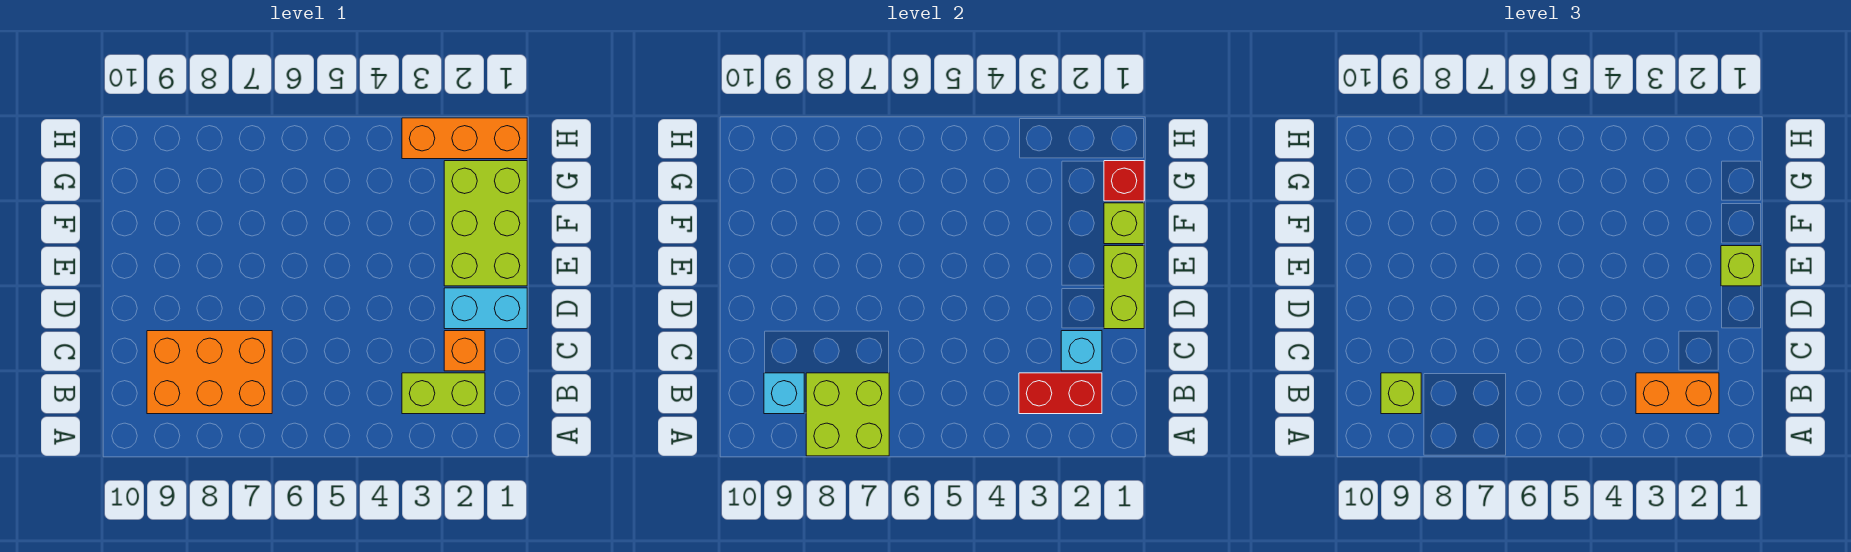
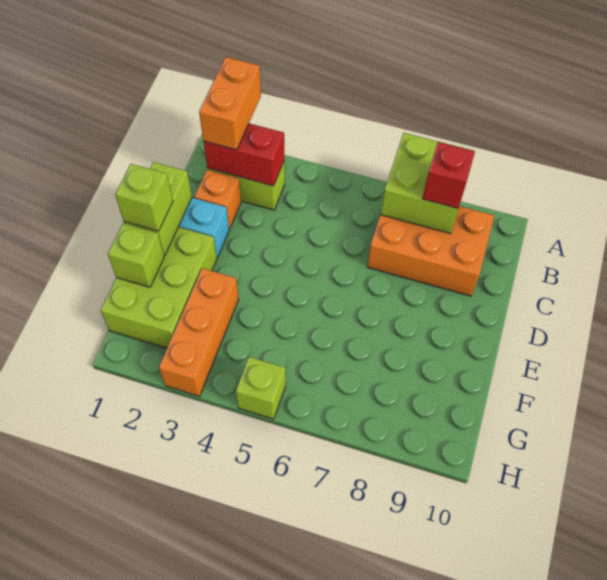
orange brick B2:B3 level 3 -> orange brick A2:B2 level 3
cyan brick B9 level 2 -> none
lime brick B9 level 3 -> lime brick H5 level 1
cyan brick C2 level 2 -> none
red brick G1 level 2 -> red brick B8 level 3
orange brick H1:H3 level 1 -> orange brick F3:H3 level 1

